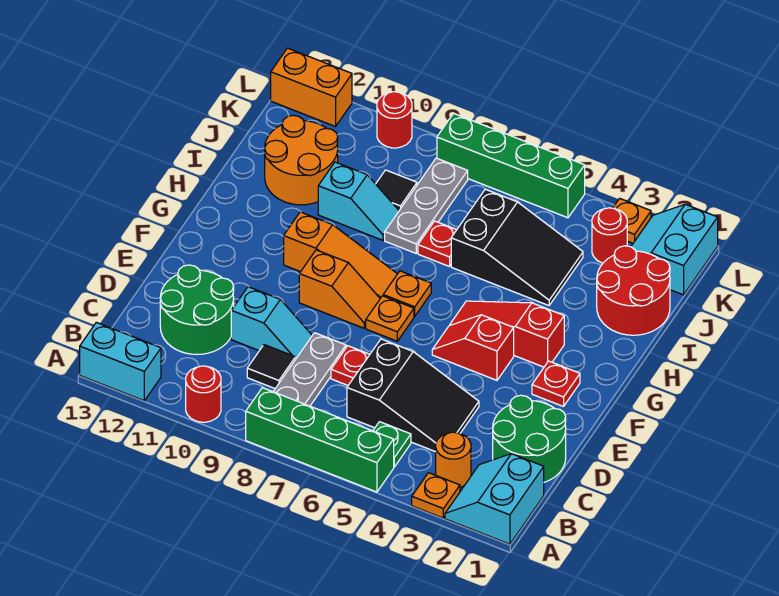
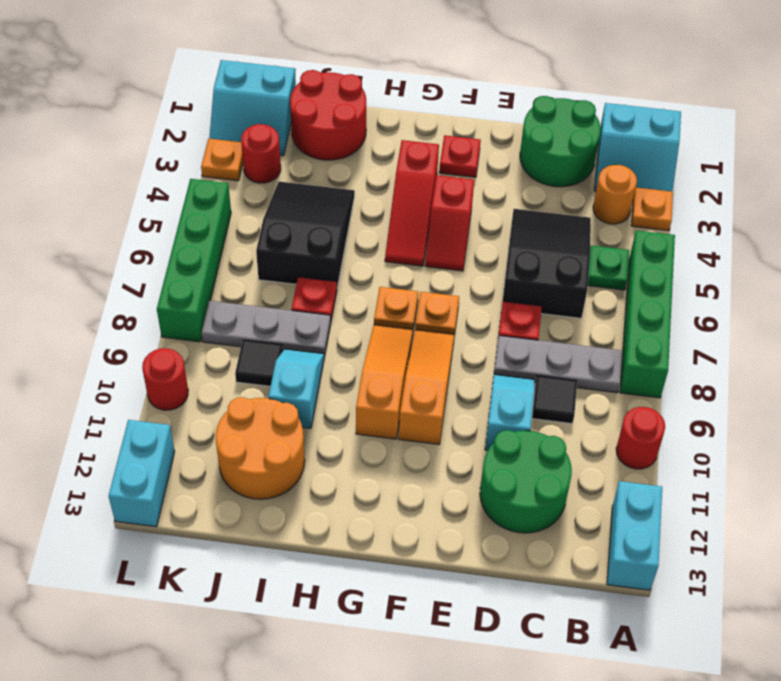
orange slope F8:F9 level 1 top 9 -> orange slope F8:F10 level 1 top 10
orange brick L12:L13 level 1 -> cyan brick L12:L13 level 1

